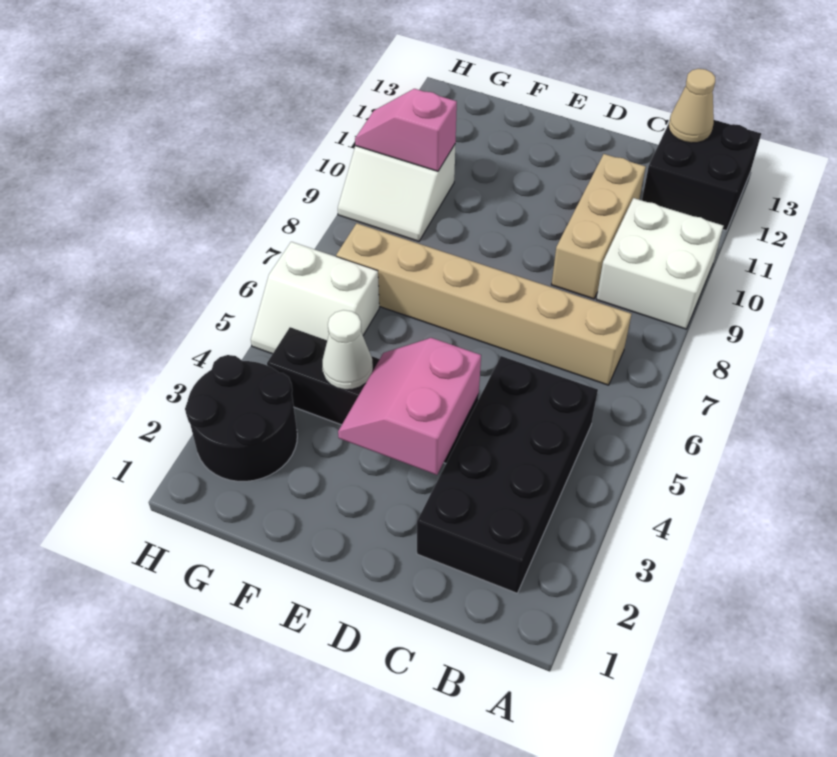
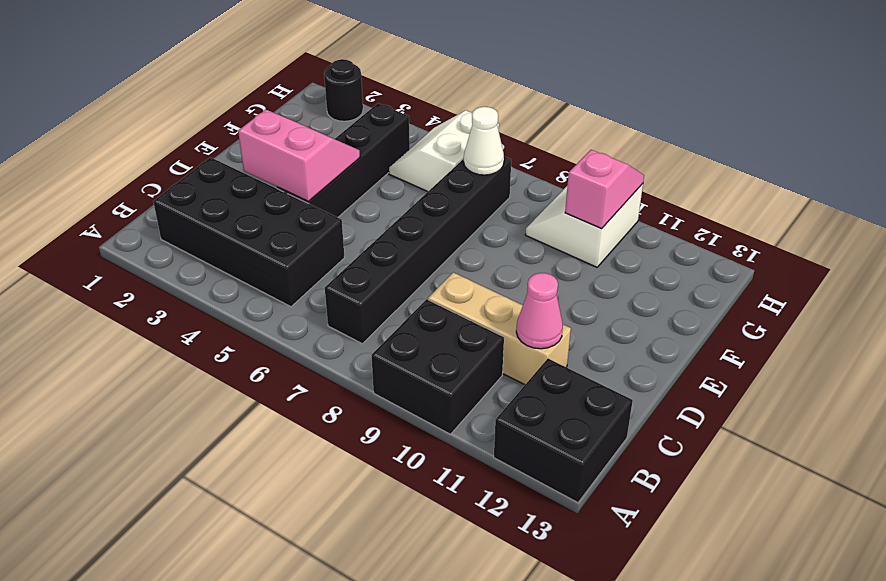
white brick A9:B10 level 1 -> black brick A9:B10 level 1
tan brick B7:G7 level 1 -> black brick B7:G7 level 1
tan cone B13 level 2 -> none
none -> pink cone C11 level 2
white cone F4 level 2 -> white cone G7 level 2
black round brick G2:H3 level 1 -> black round brick H2 level 1

